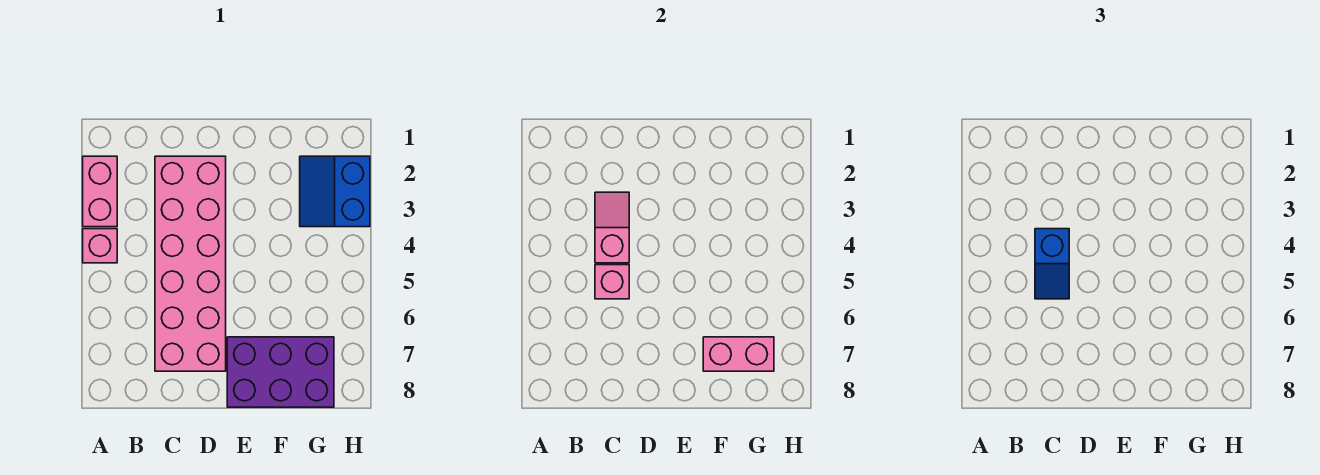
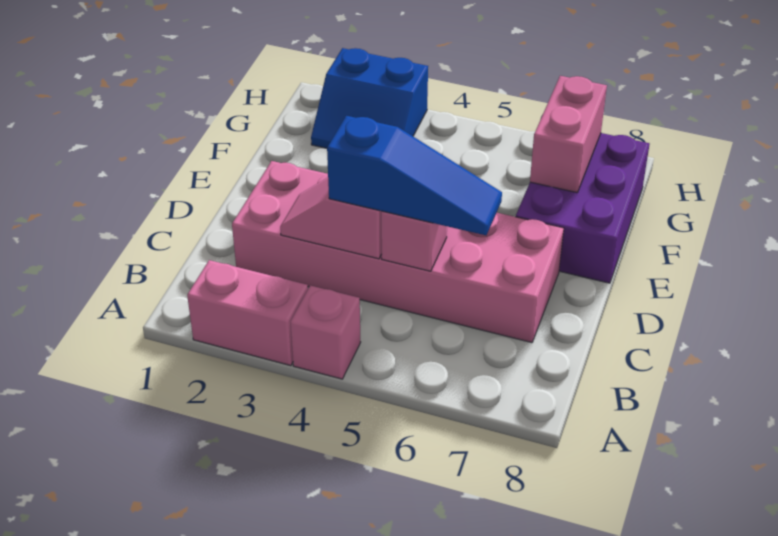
blue slope C4:C5 level 3 top 4 -> blue slope C4:C6 level 3 top 4

